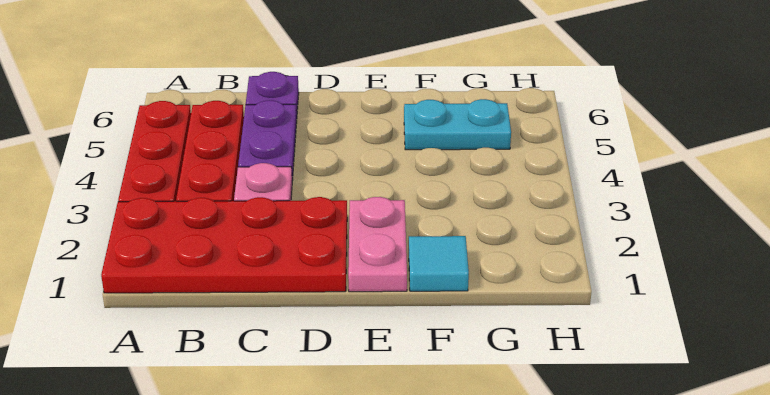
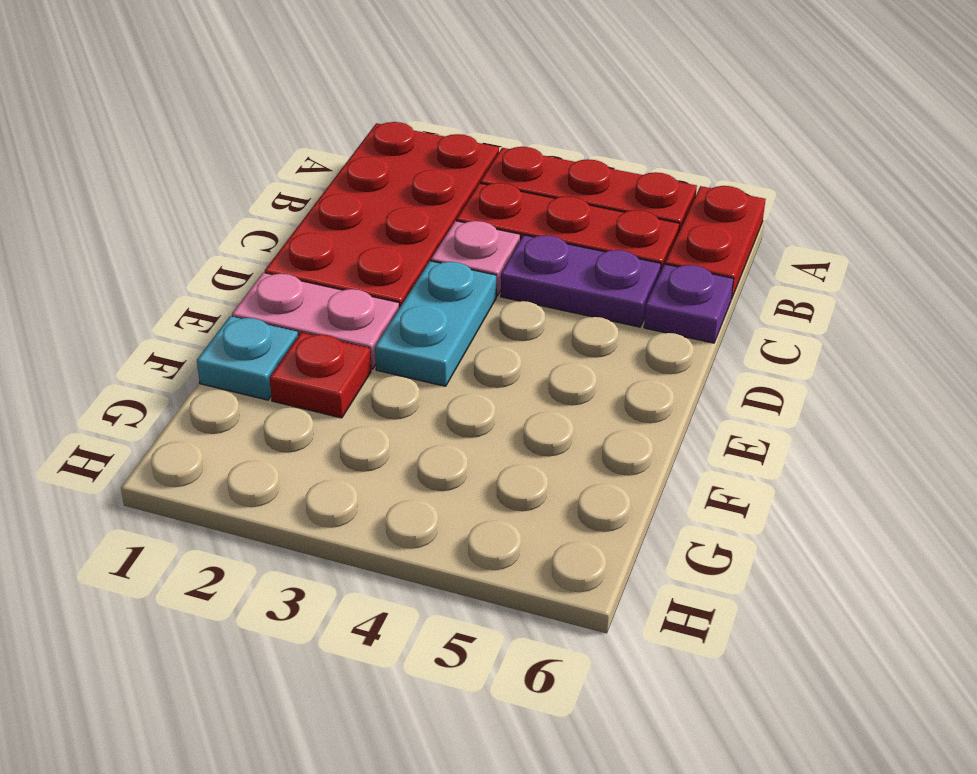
none -> red plate A6:B6 level 1
cyan tile F1 level 1 -> cyan plate F1 level 1
none -> red plate F2 level 1
cyan plate F5:G5 level 1 -> cyan plate D3:E3 level 1

